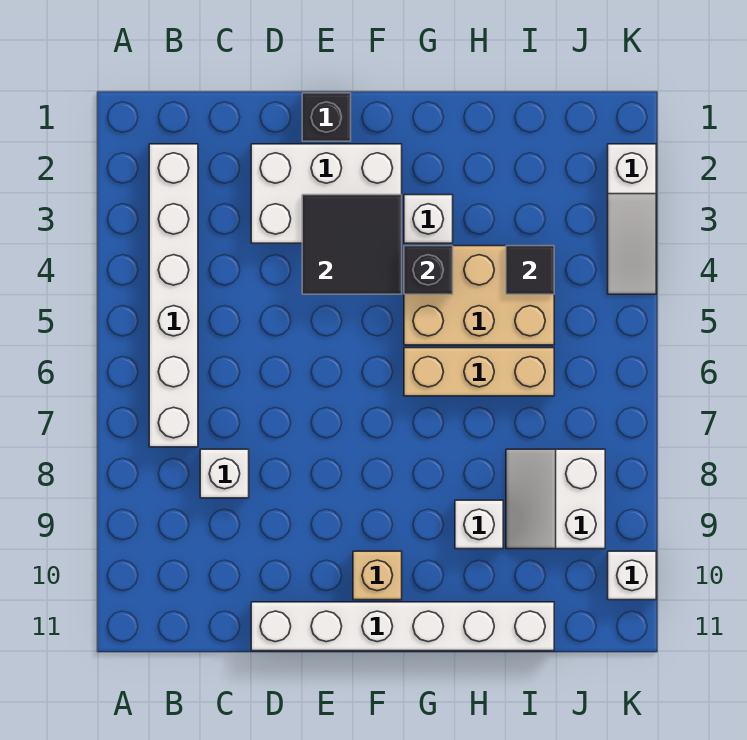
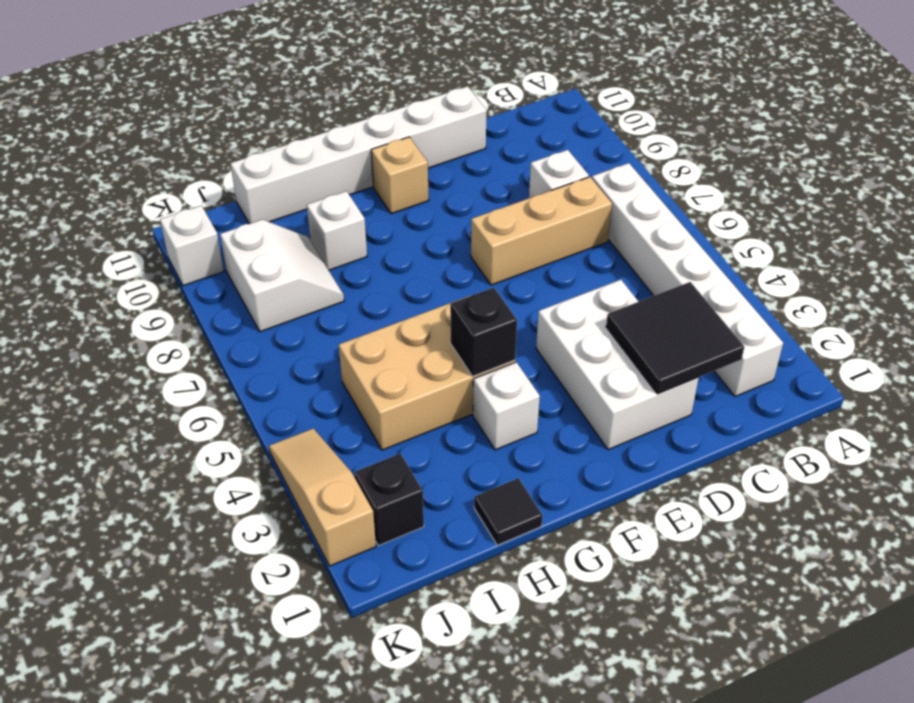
white brick D2:F3 level 1 -> white brick D2:E4 level 1
black brick E1 level 1 -> black brick J2 level 1
black tile E3:F4 level 2 -> black tile C2:D3 level 2
tan brick G6:I6 level 1 -> tan brick C7:E7 level 1
black tile I4 level 2 -> black tile H1 level 1
white slope K2:K4 level 1 top 2 -> tan slope K2:K4 level 1 top 2

